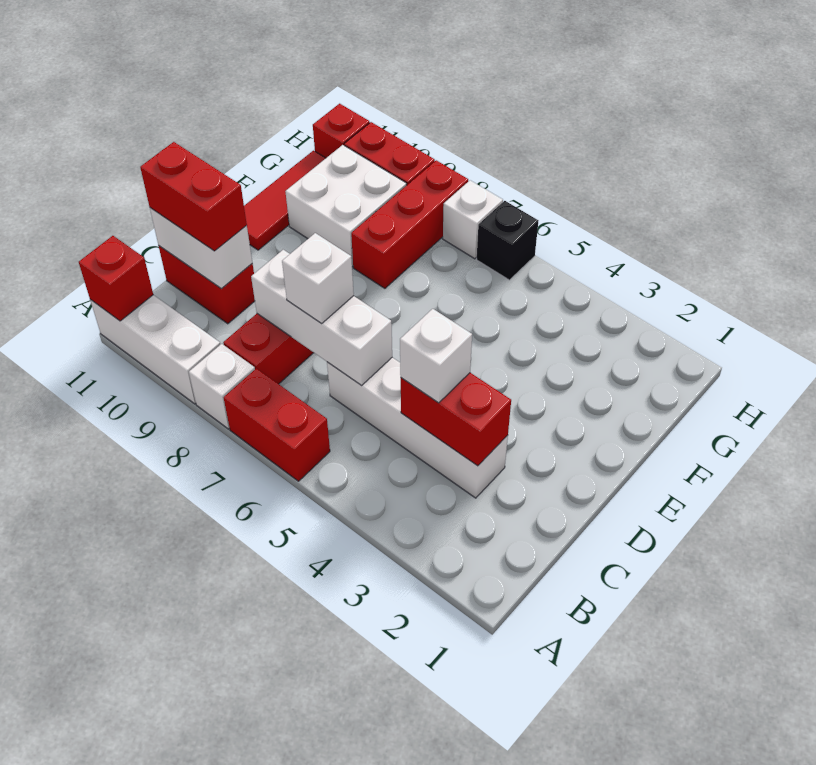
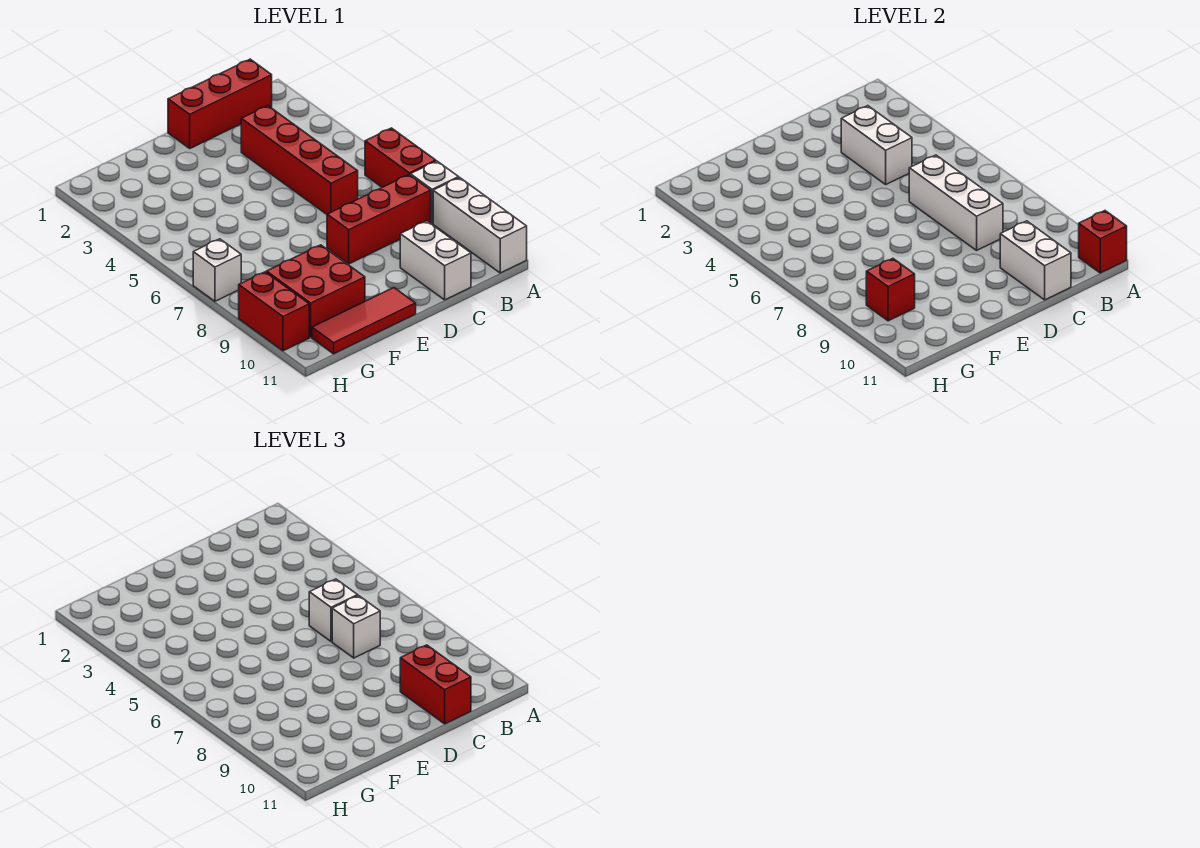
white brick C3:C6 level 1 -> red brick C3:C6 level 1
red brick C3:C4 level 2 -> white brick C3:C4 level 2
white brick C4 level 3 -> white brick C6 level 3
red brick C10:C11 level 1 -> white brick C10:C11 level 1
red brick F8:H8 level 1 -> red brick B1:D1 level 1
white brick F9:G10 level 1 -> red brick F9:G10 level 1
black brick H6 level 1 -> none
red brick H11 level 1 -> red brick G9 level 2

